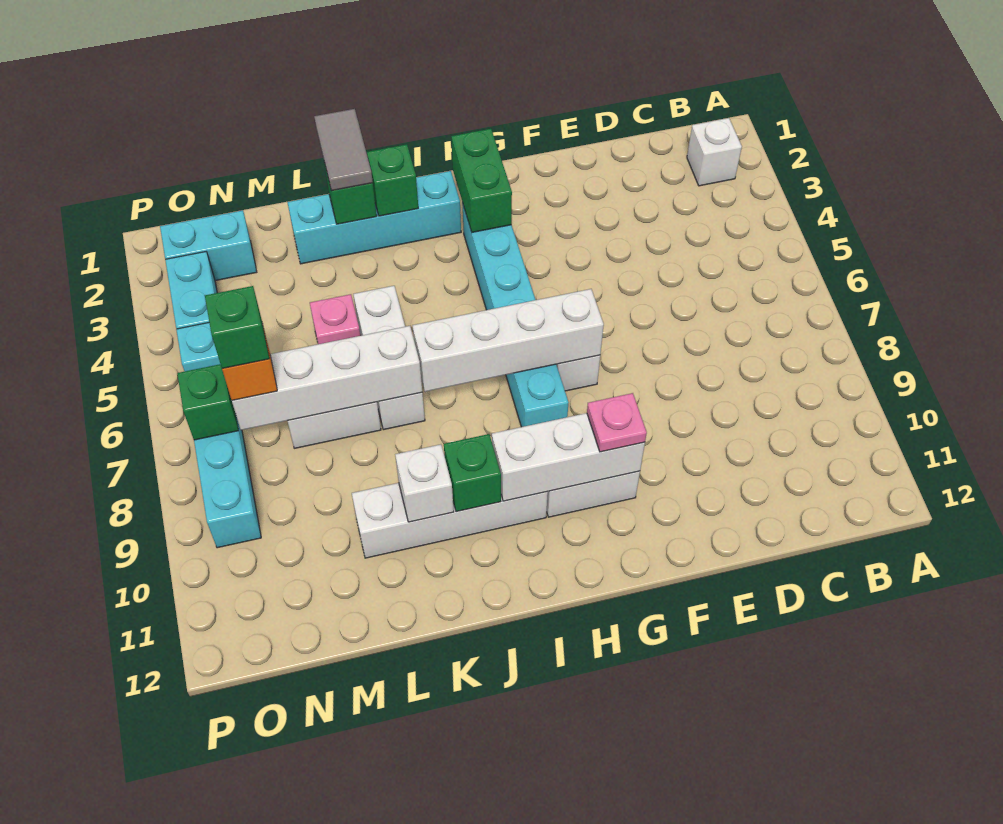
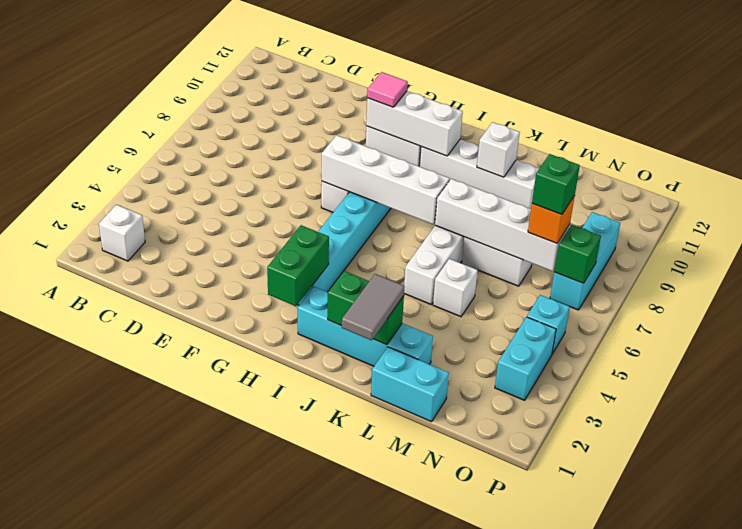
pink plate G10 level 3 -> pink tile G10 level 3
green brick J10 level 2 -> none
pink brick L5 level 1 -> white brick L5 level 1
cyan brick N2:O2 level 1 -> cyan brick L1:M1 level 1

